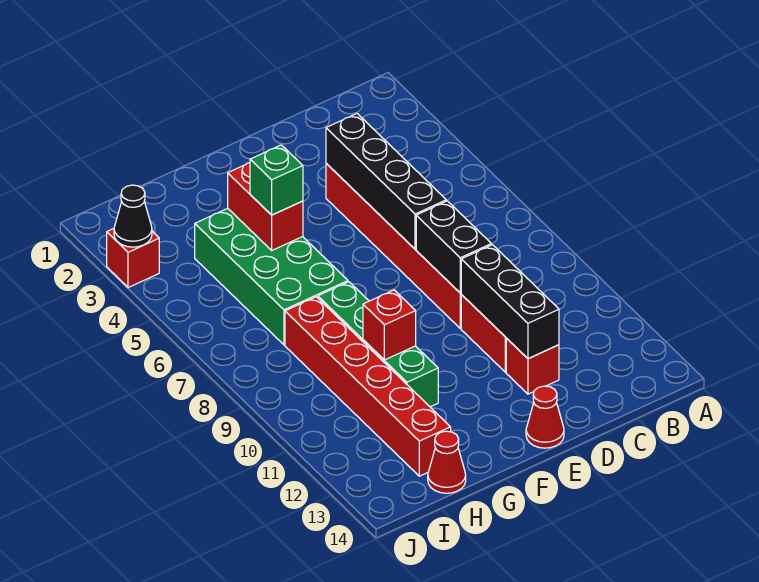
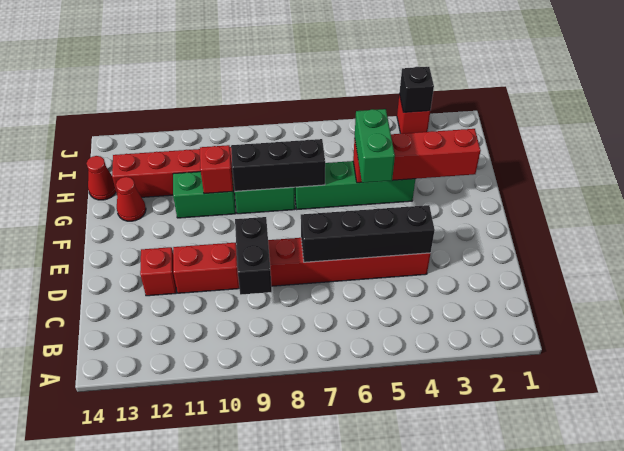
black brick D8:D9 level 2 -> black brick C9:D9 level 2
black brick D10:D12 level 2 -> black brick G7:G9 level 2
red cone E14 level 1 -> red cone G13 level 1
green brick G4:H7 level 1 -> green brick G4:G7 level 1
red brick G4:G5 level 2 -> red brick G2:G5 level 2
green brick G5 level 3 -> green brick F5:G5 level 3
black cone J3 level 2 -> black brick J3 level 2

